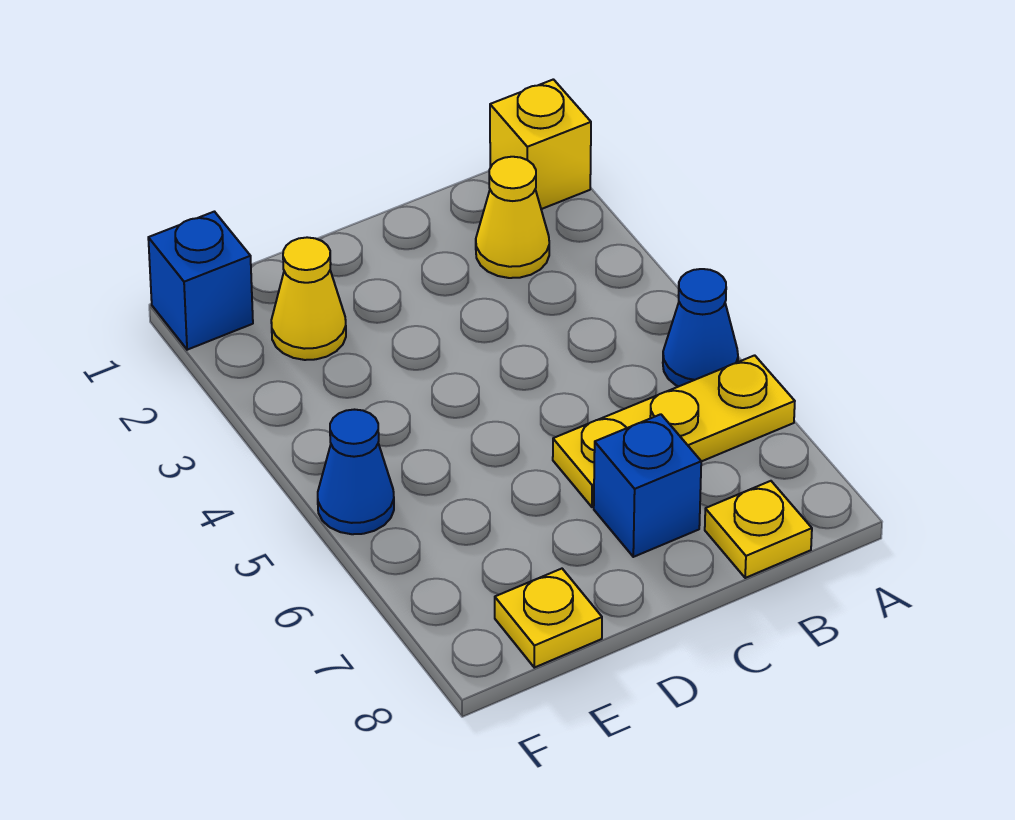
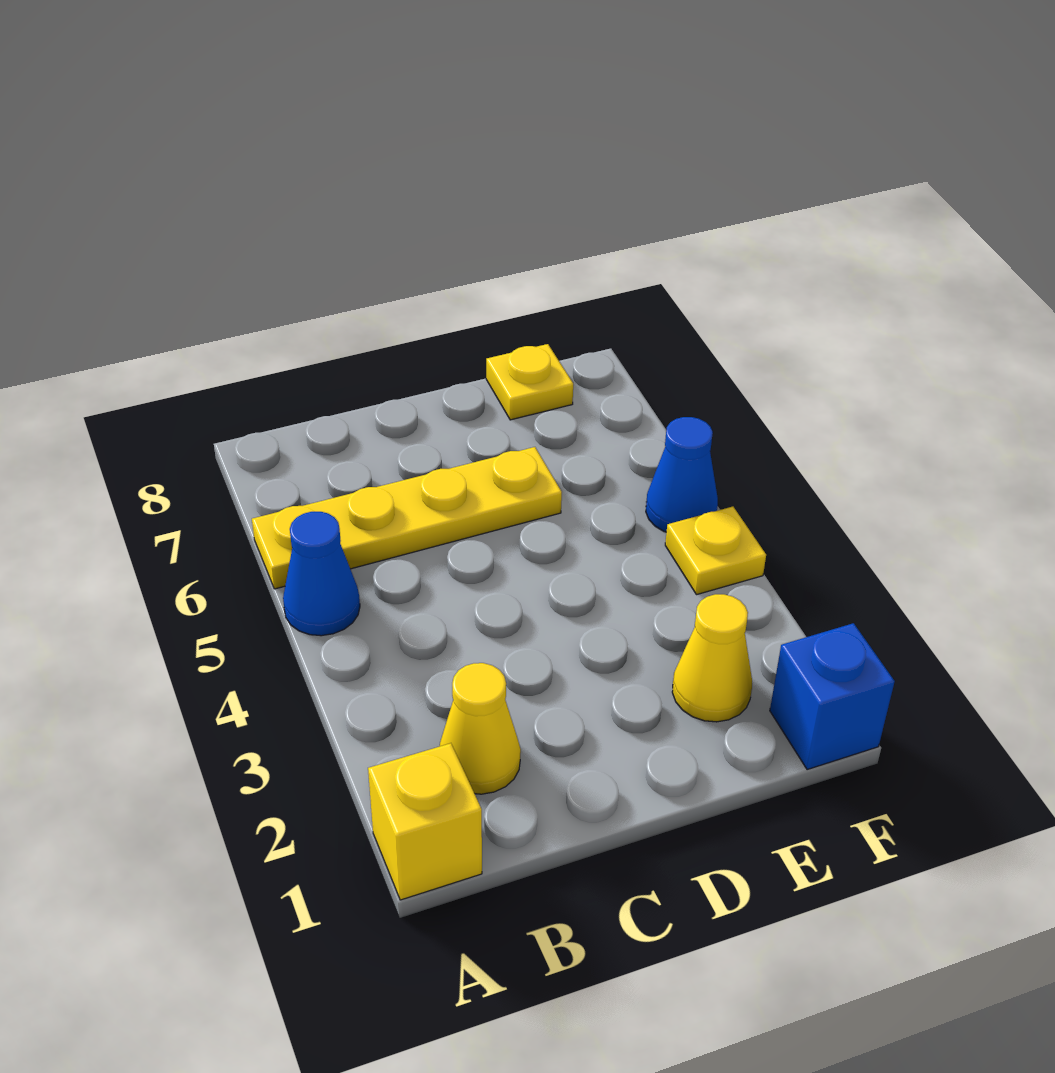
yellow plate A6:C6 level 1 -> yellow plate A6:D6 level 1
yellow plate B8 level 1 -> yellow plate F4 level 1
blue brick C7 level 1 -> none

